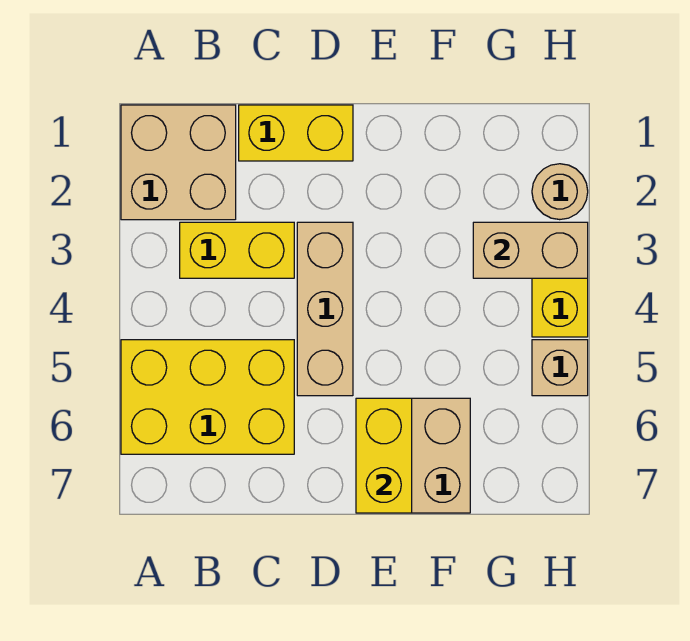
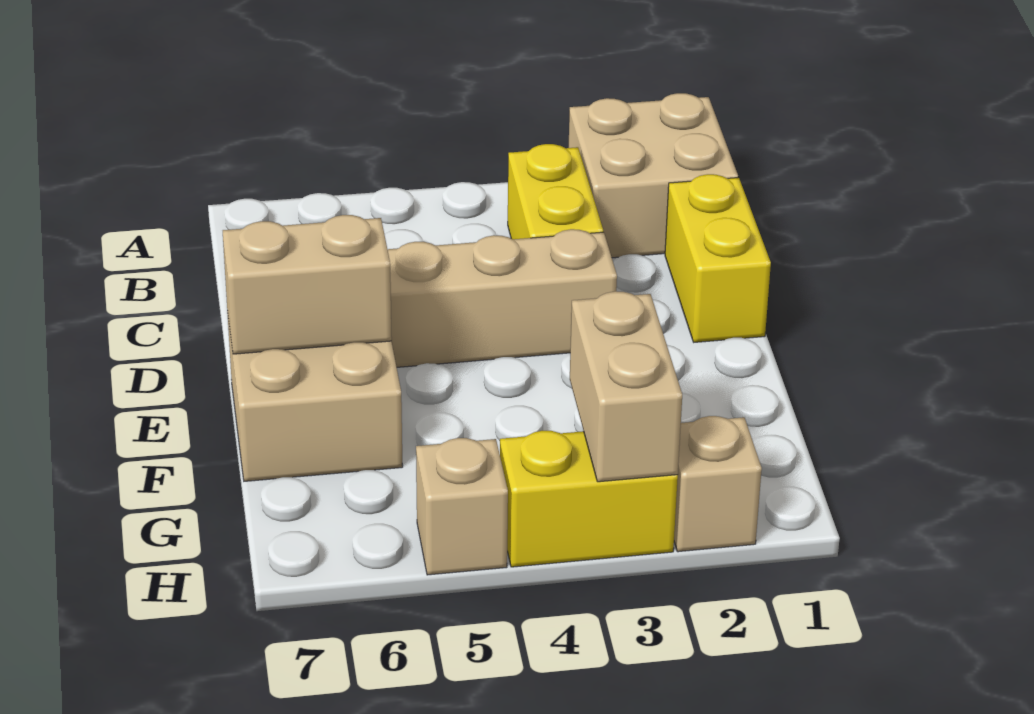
yellow brick A5:C6 level 1 -> none
yellow brick E6:E7 level 2 -> tan brick E6:E7 level 2
tan round brick H2 level 1 -> tan brick H2 level 1

